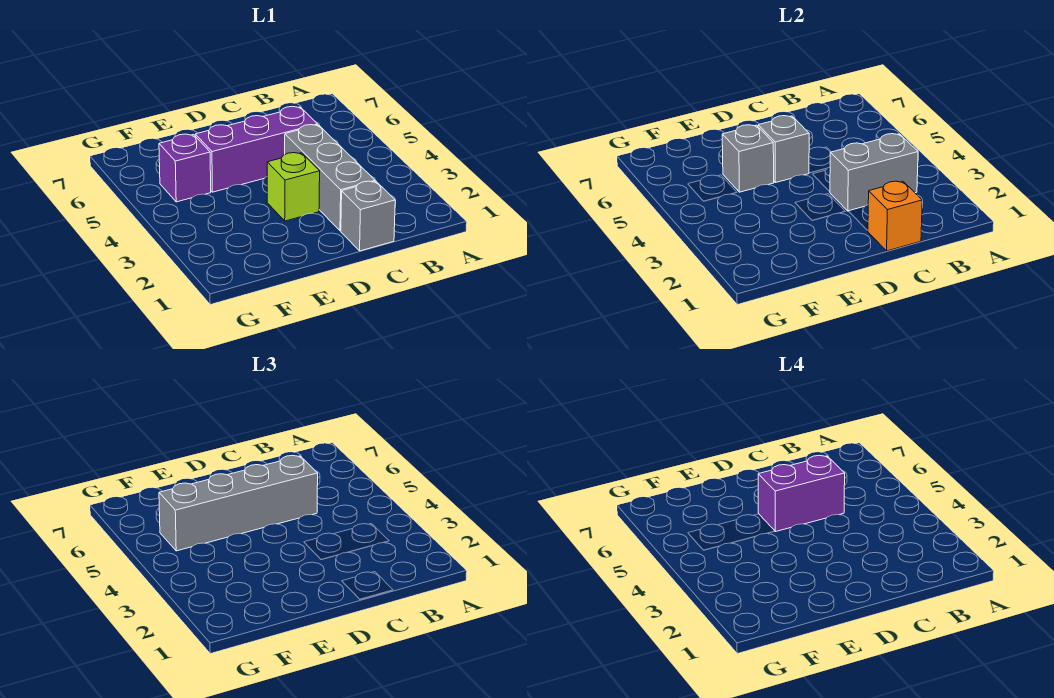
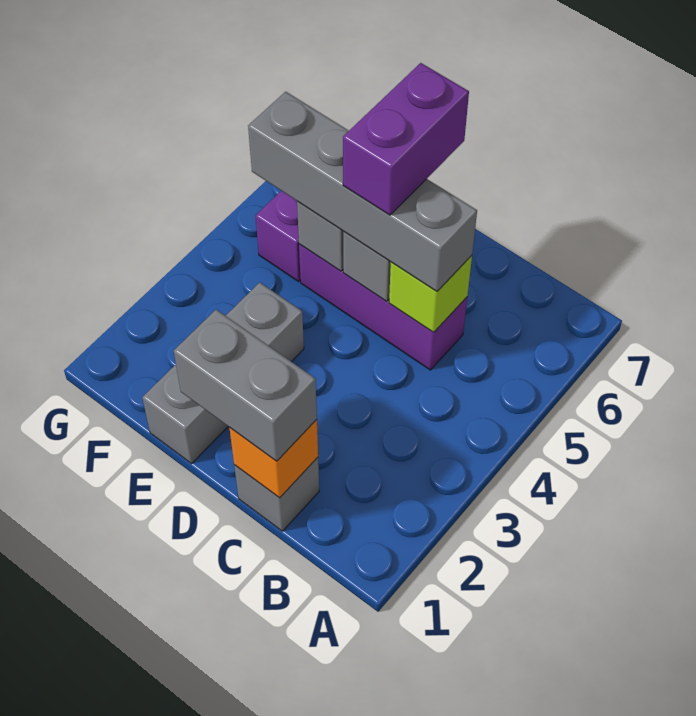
grey brick B3:C3 level 2 -> grey brick C1:D1 level 3
grey brick C2:C4 level 1 -> grey brick E1:E3 level 1
purple brick C5:D5 level 4 -> purple brick D5:D6 level 4
lime brick D3 level 1 -> lime brick C5 level 2

